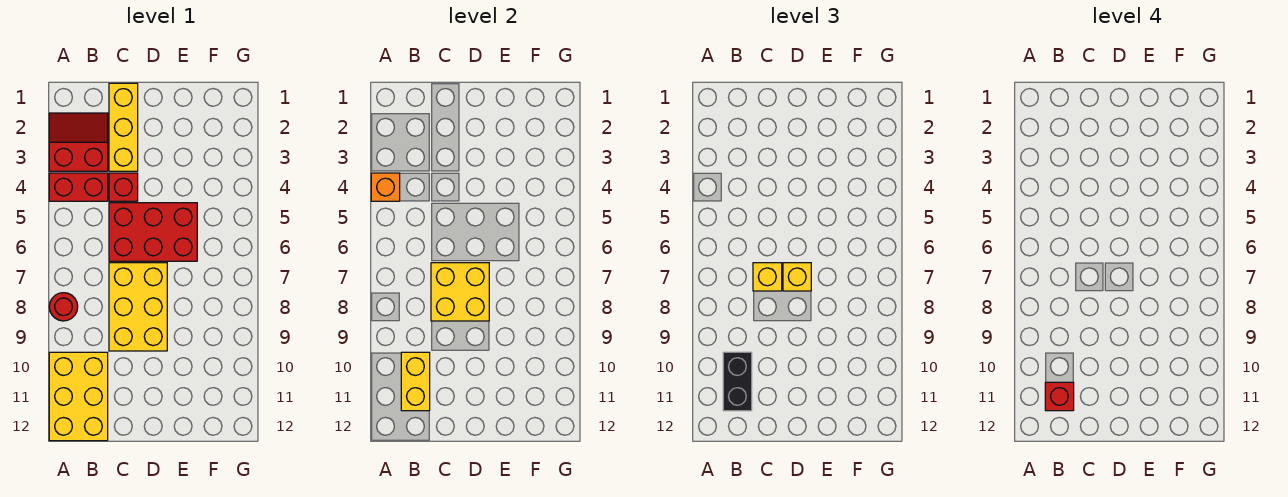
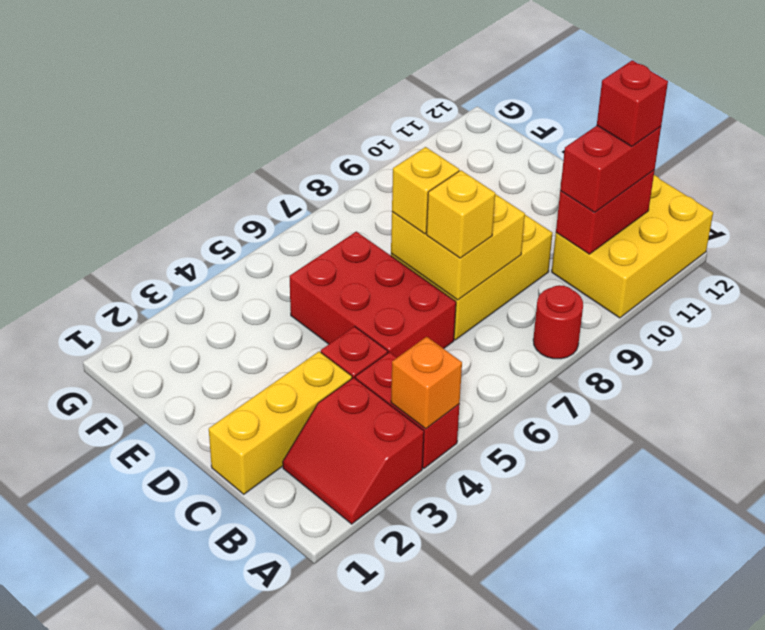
yellow brick B10:B11 level 2 -> red brick B10:B11 level 2
black brick B10:B11 level 3 -> red brick B10:B11 level 3

